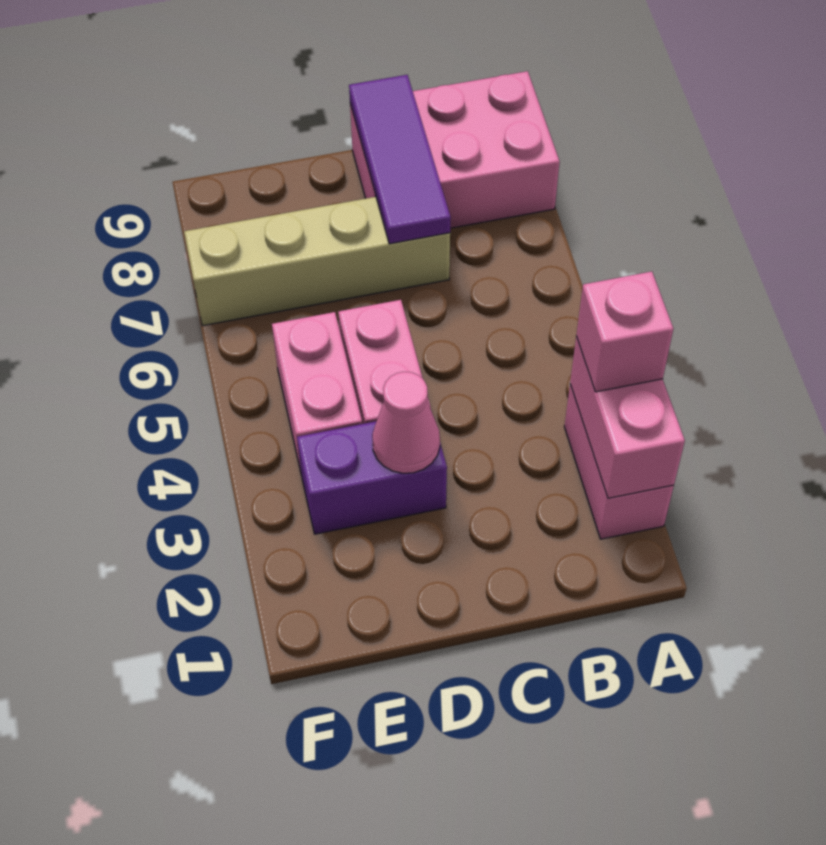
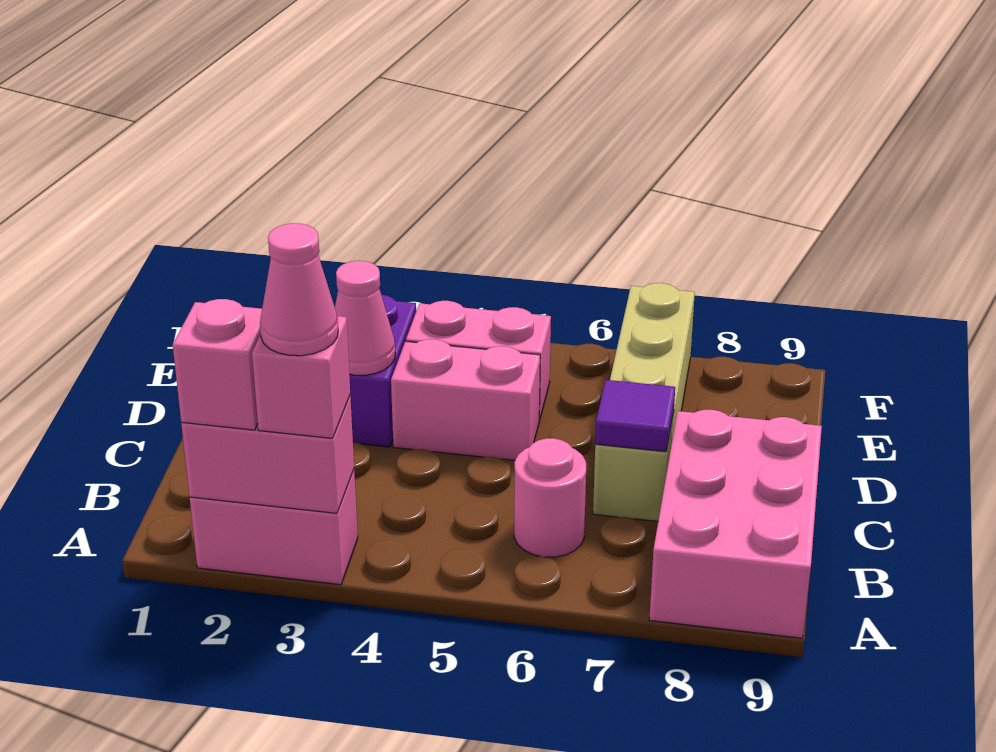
none -> pink brick A2 level 3
none -> pink cone A3 level 4
none -> pink round brick B6 level 1
purple tile C7:C9 level 2 -> purple tile C7 level 2

